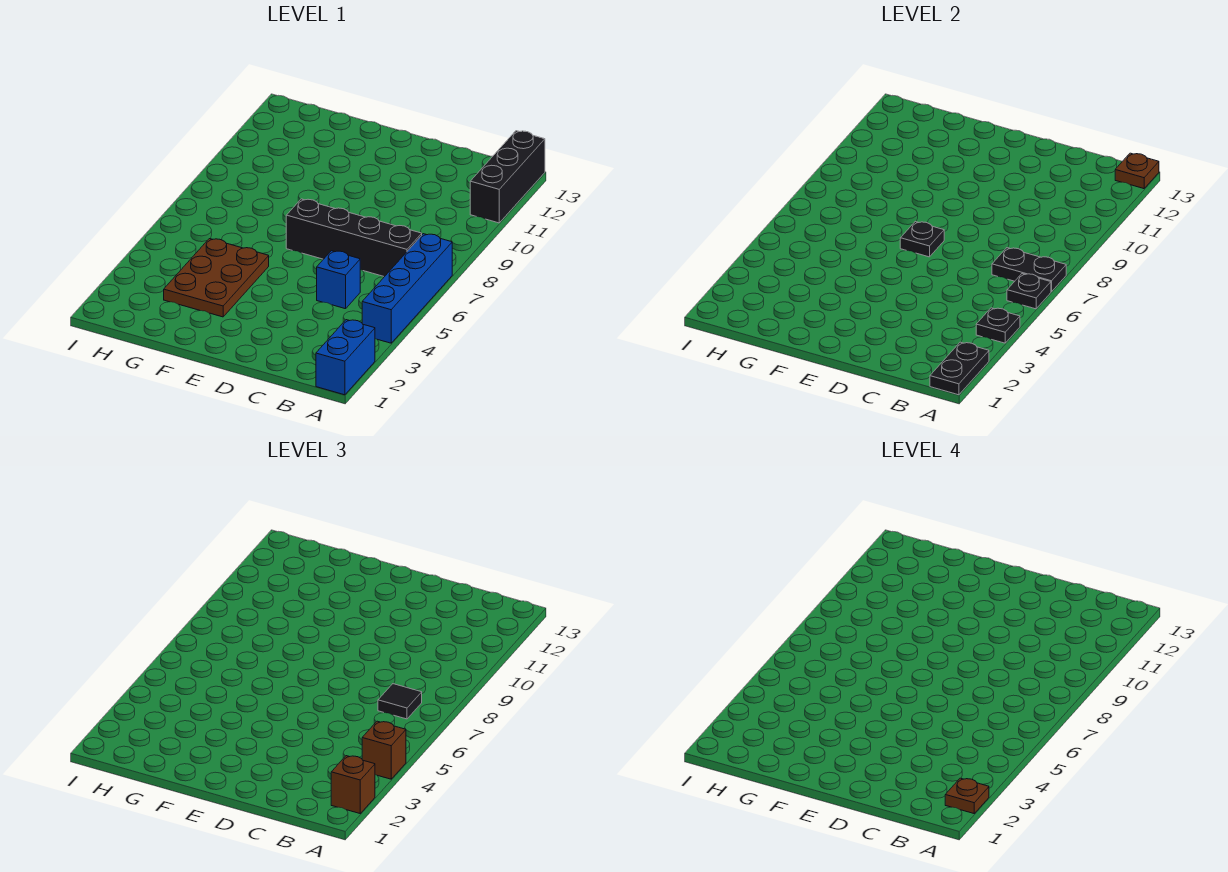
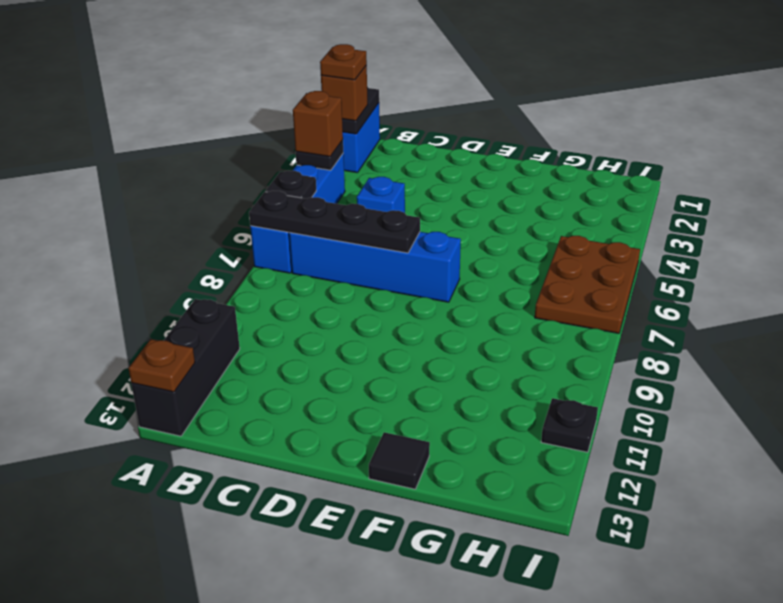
black plate A7:B7 level 2 -> black plate A7:D7 level 2
black brick B7:E7 level 1 -> blue brick B7:E7 level 1
black tile B7 level 3 -> black tile F13 level 1
black plate E7 level 2 -> black plate I11 level 1
brown plate F3:G5 level 1 -> brown plate H5:I7 level 1

